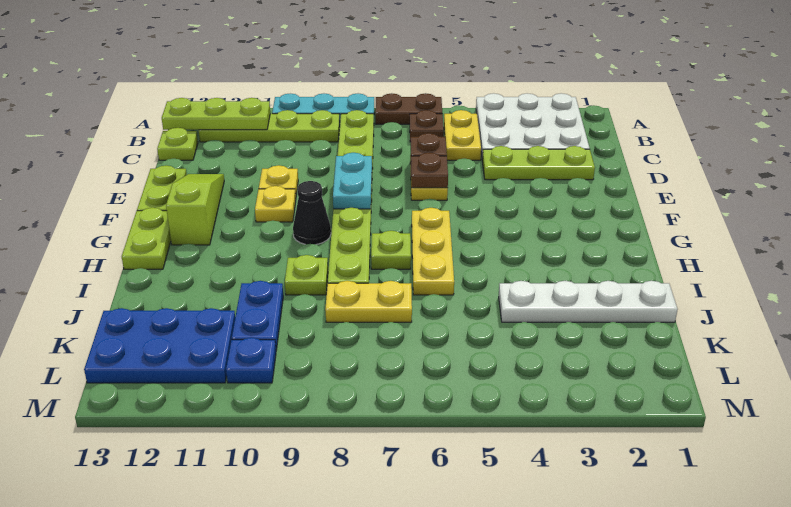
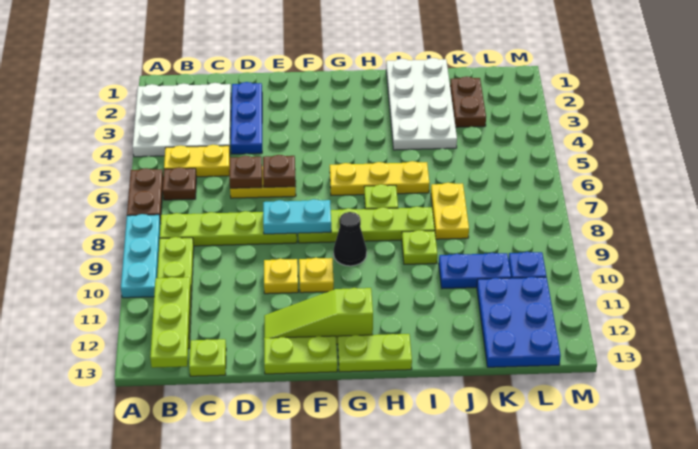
lime plate D2:D4 level 1 -> blue plate D2:D4 level 1
white plate J1:J4 level 1 -> white plate I1:J4 level 1
none -> brown plate K2:K3 level 1

